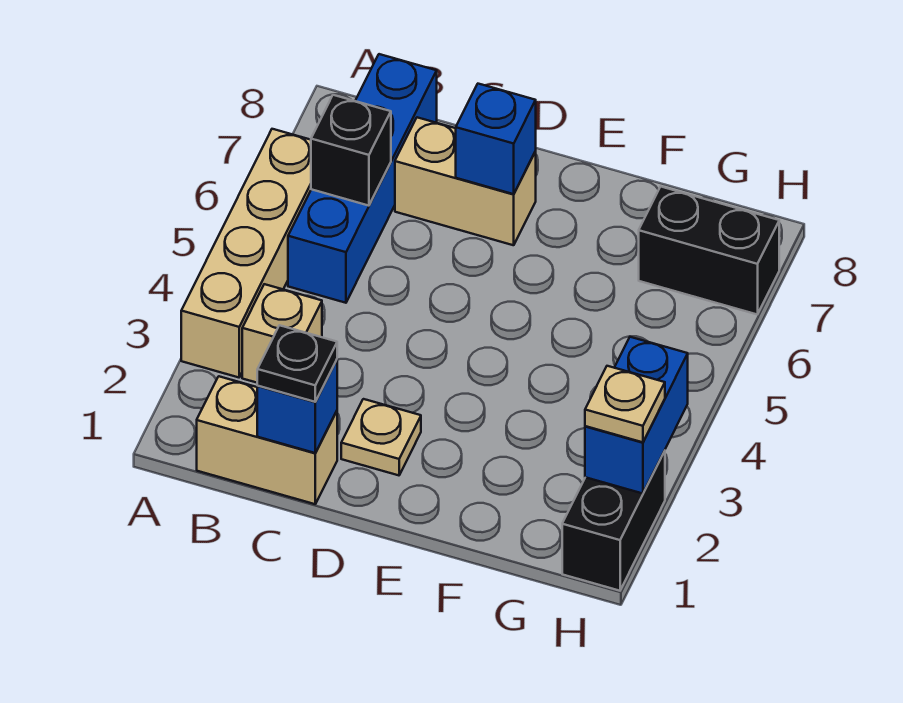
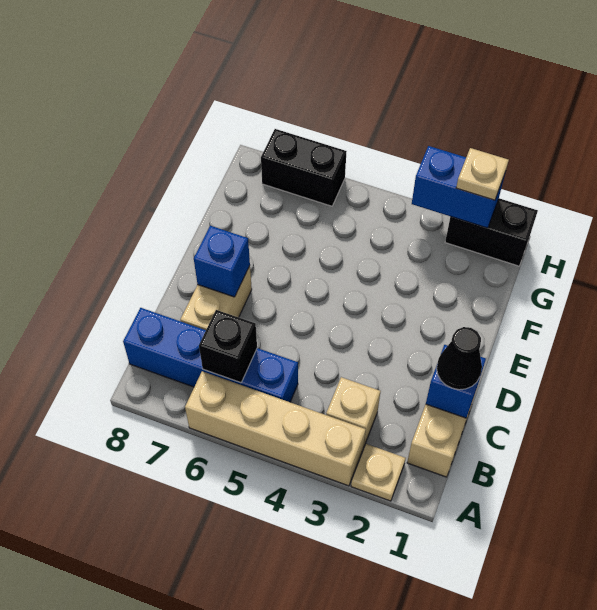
black plate C1 level 3 -> black cone C1 level 3
tan plate D2 level 1 -> tan plate A2 level 1
black brick G7:H7 level 1 -> black brick H6:H7 level 1

